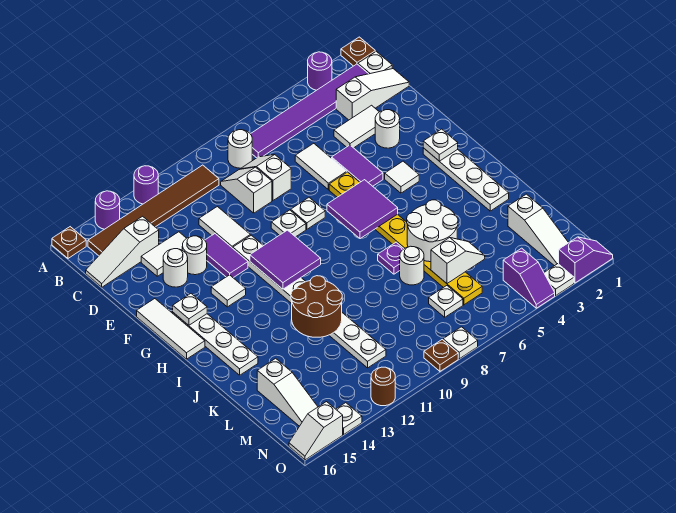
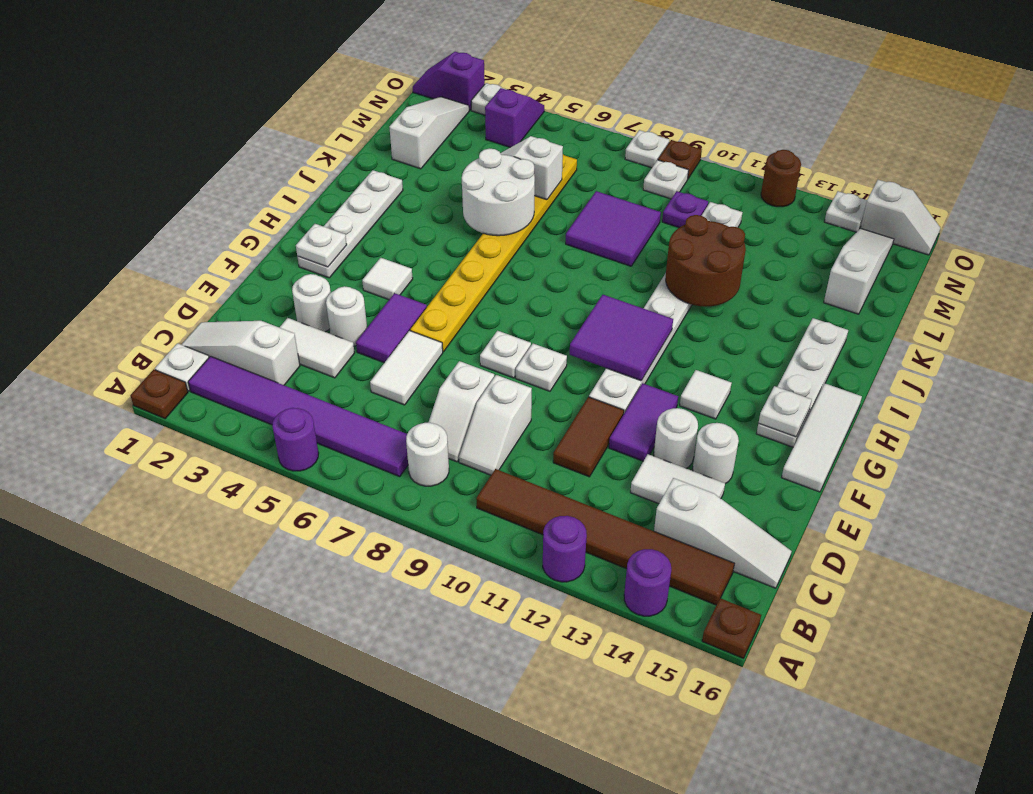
purple round brick A3 level 1 -> purple round brick A5 level 1
white tile D11:E11 level 1 -> brown tile D11:E11 level 1
purple tile G6:H7 level 2 -> purple tile K8:L9 level 1
purple plate J7 level 1 -> purple plate M10 level 1
white round brick K7 level 1 -> white round brick E4 level 1
white plate M7 level 1 -> white plate N9 level 1

